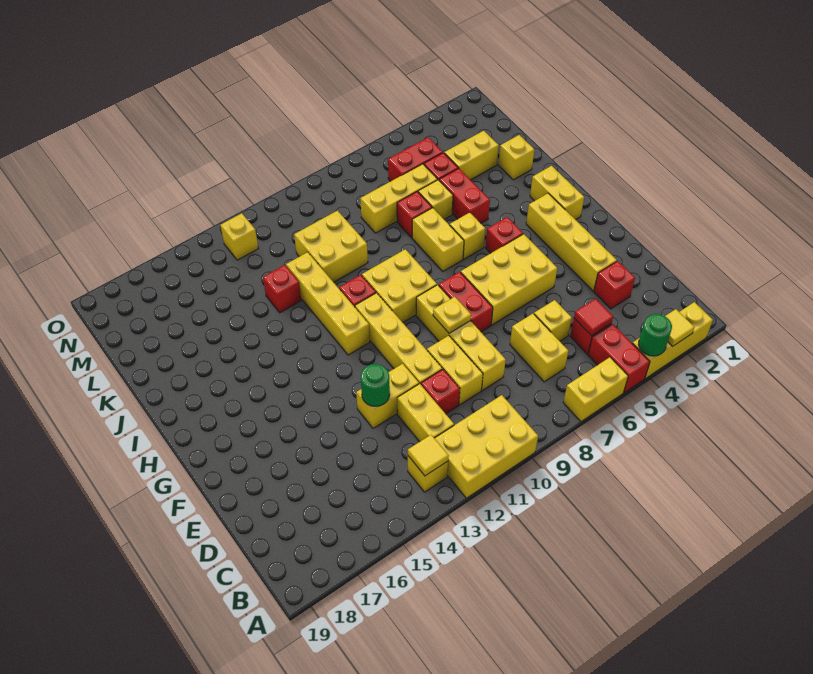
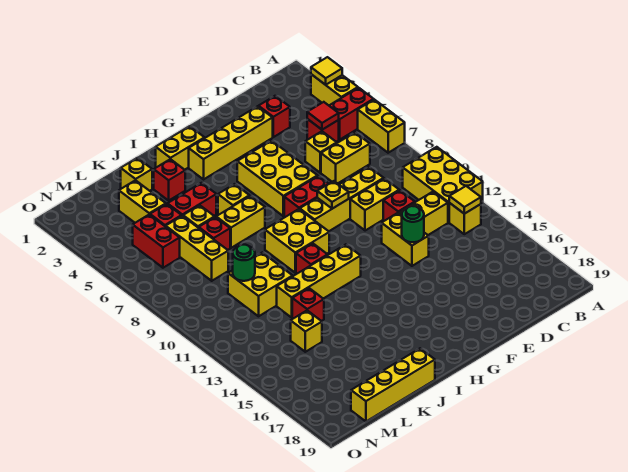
yellow brick A2:A4 level 1 -> yellow brick A3:A4 level 1
green round brick A4 level 2 -> green round brick L10 level 2
yellow brick E11:H11 level 1 -> yellow brick J19:M19 level 1
red brick H5 level 1 -> red brick J3 level 1
yellow brick N13 level 1 -> yellow brick L14 level 1

